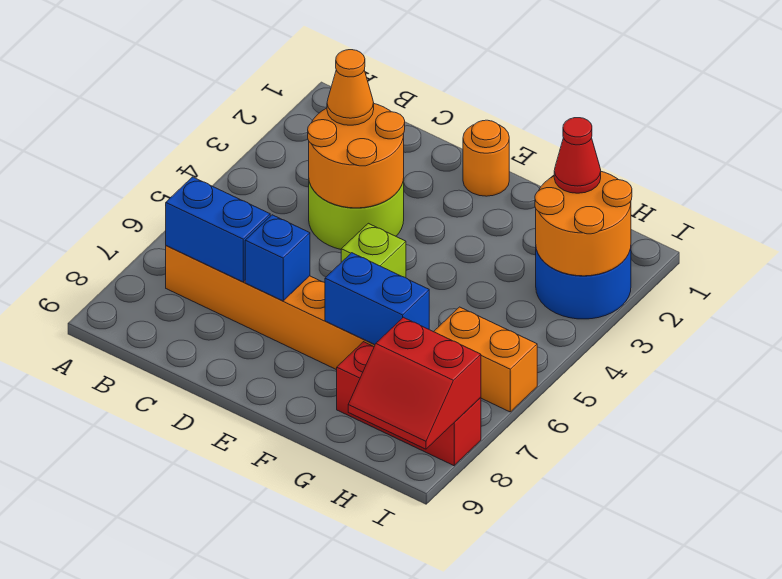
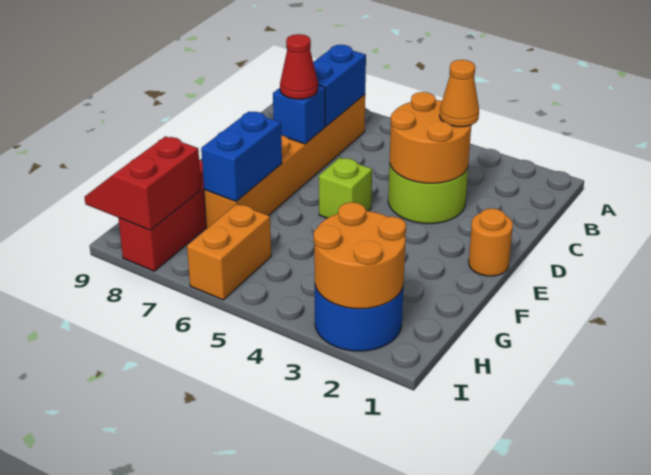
red cone H2 level 3 -> red cone D7 level 3

